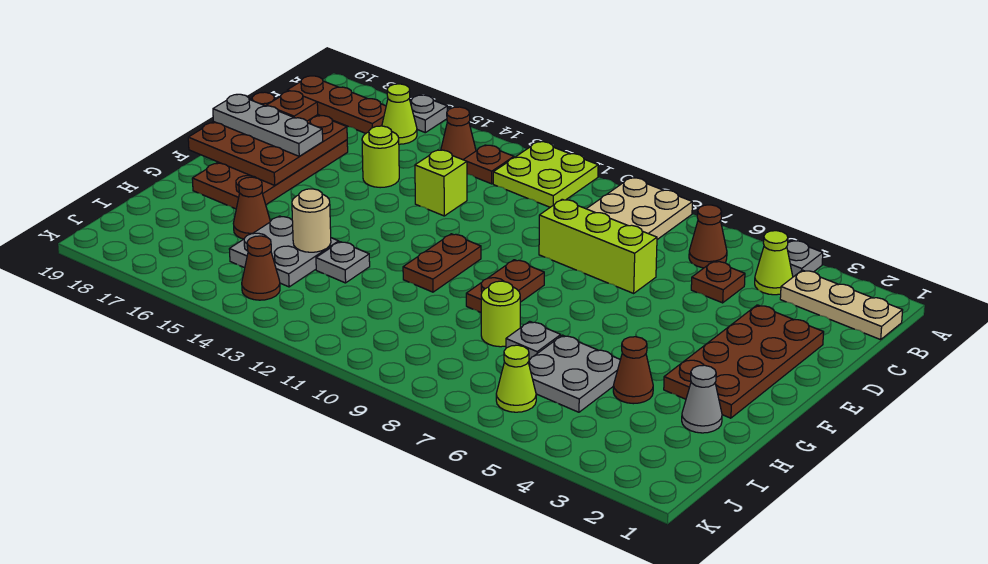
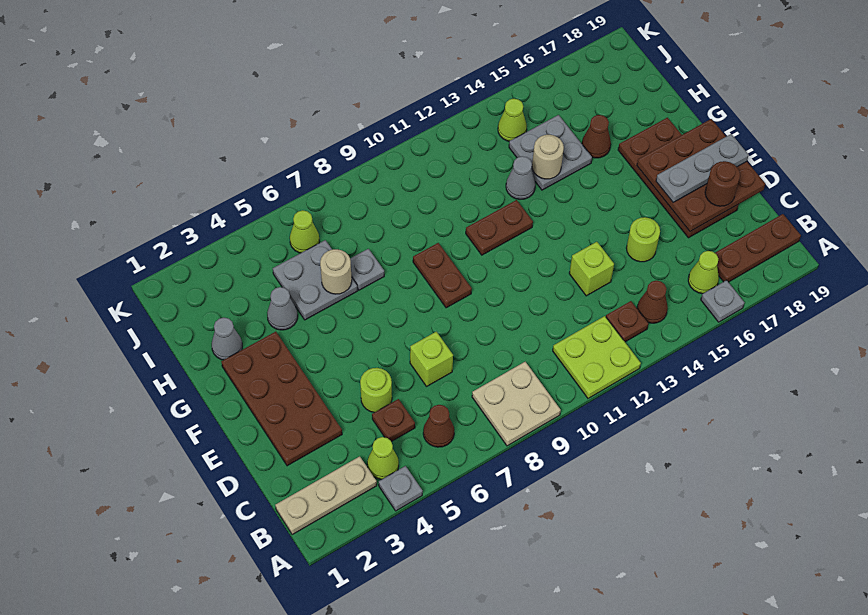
lime brick D7:D9 level 1 -> lime brick D7 level 1
brown plate D18 level 3 -> brown round brick D18 level 3
brown plate F11:G11 level 1 -> brown plate G11:G12 level 1
brown cone H4 level 1 -> grey cone H4 level 1
none -> tan round brick H6 level 2
lime round brick H8 level 1 -> lime round brick D5 level 1
grey plate H13 level 1 -> grey cone H13 level 1
brown cone J14 level 1 -> lime cone J14 level 1

